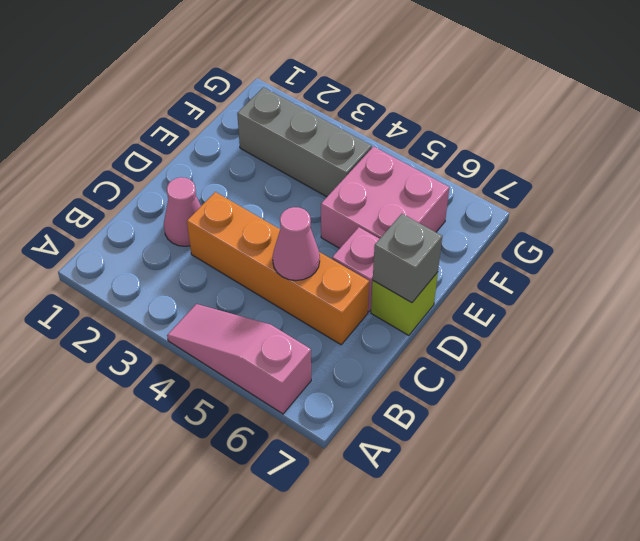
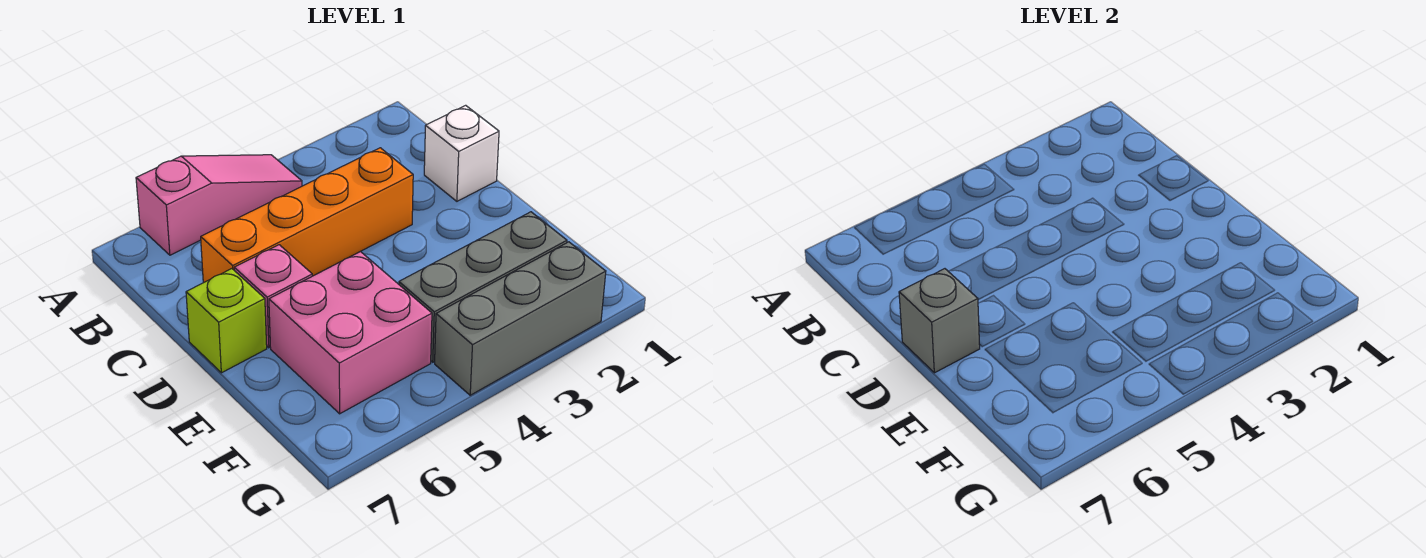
none -> white brick C1 level 1
pink cone C2 level 1 -> none
pink cone C5 level 2 -> none
none -> grey brick G2:G4 level 1

